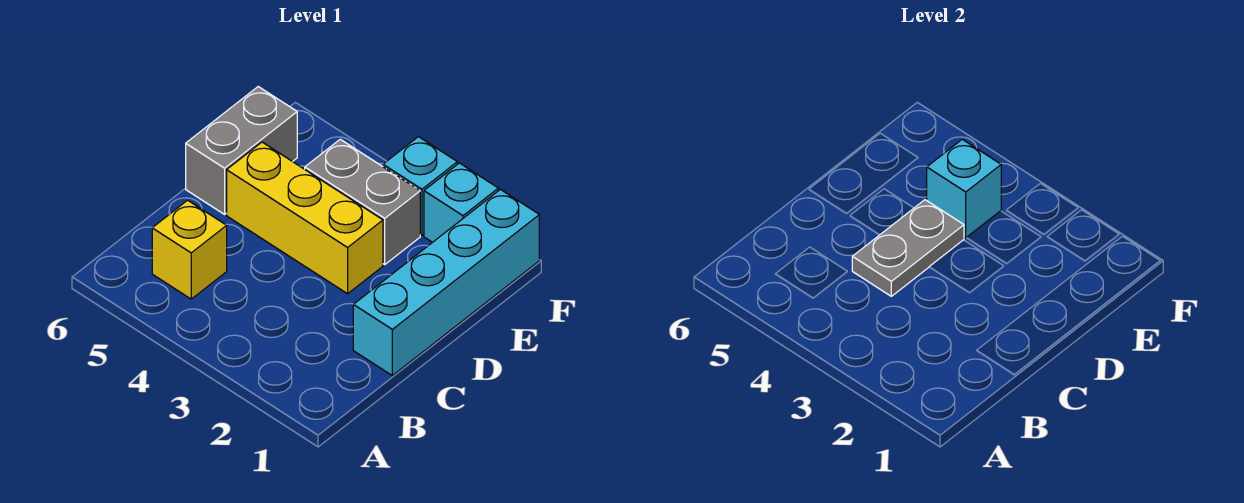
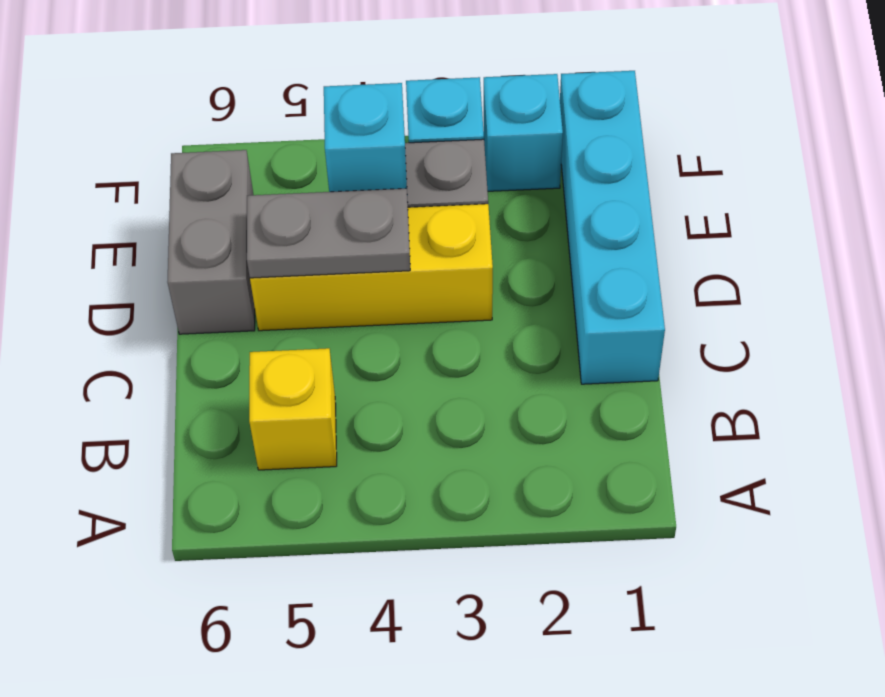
grey plate C4:D4 level 2 -> grey plate D4:D5 level 2

